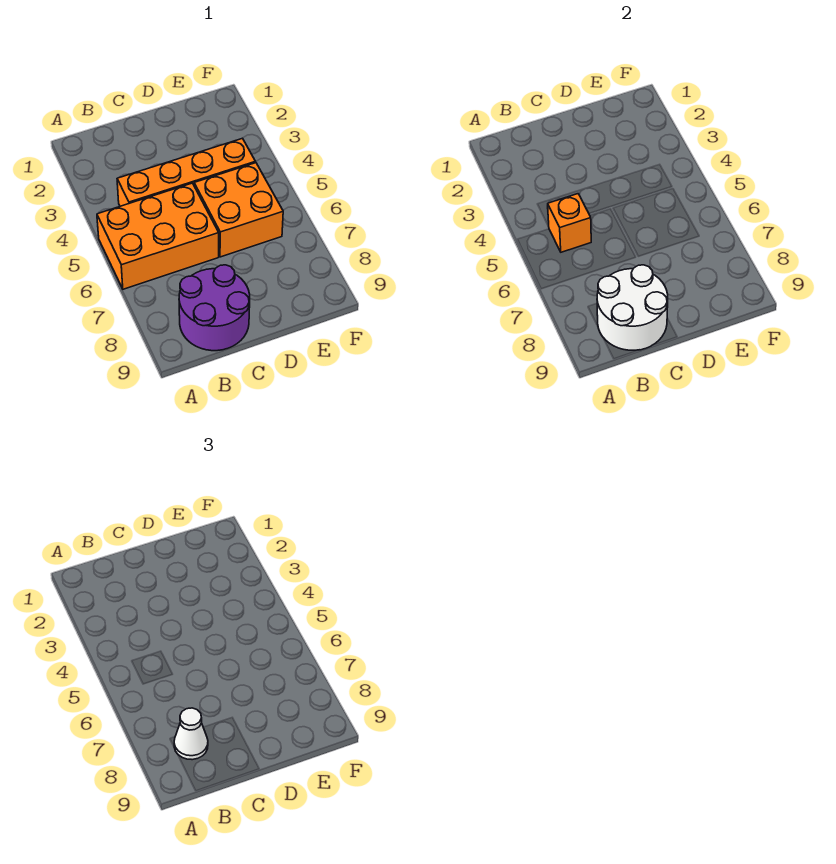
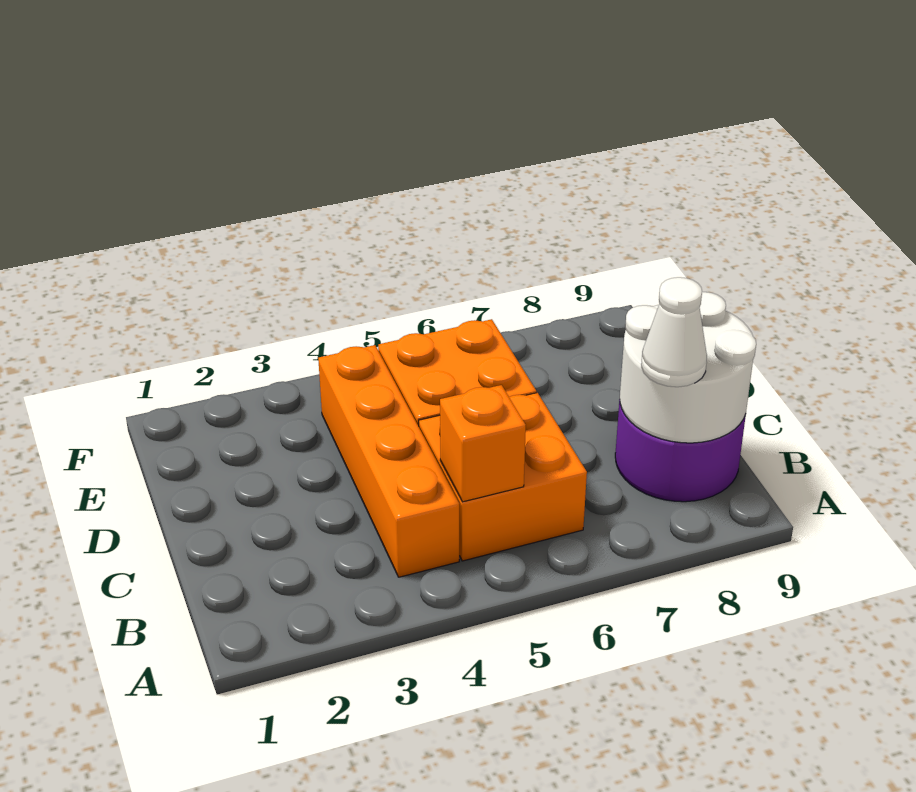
orange brick A5:C6 level 1 -> orange brick B5:C6 level 1

